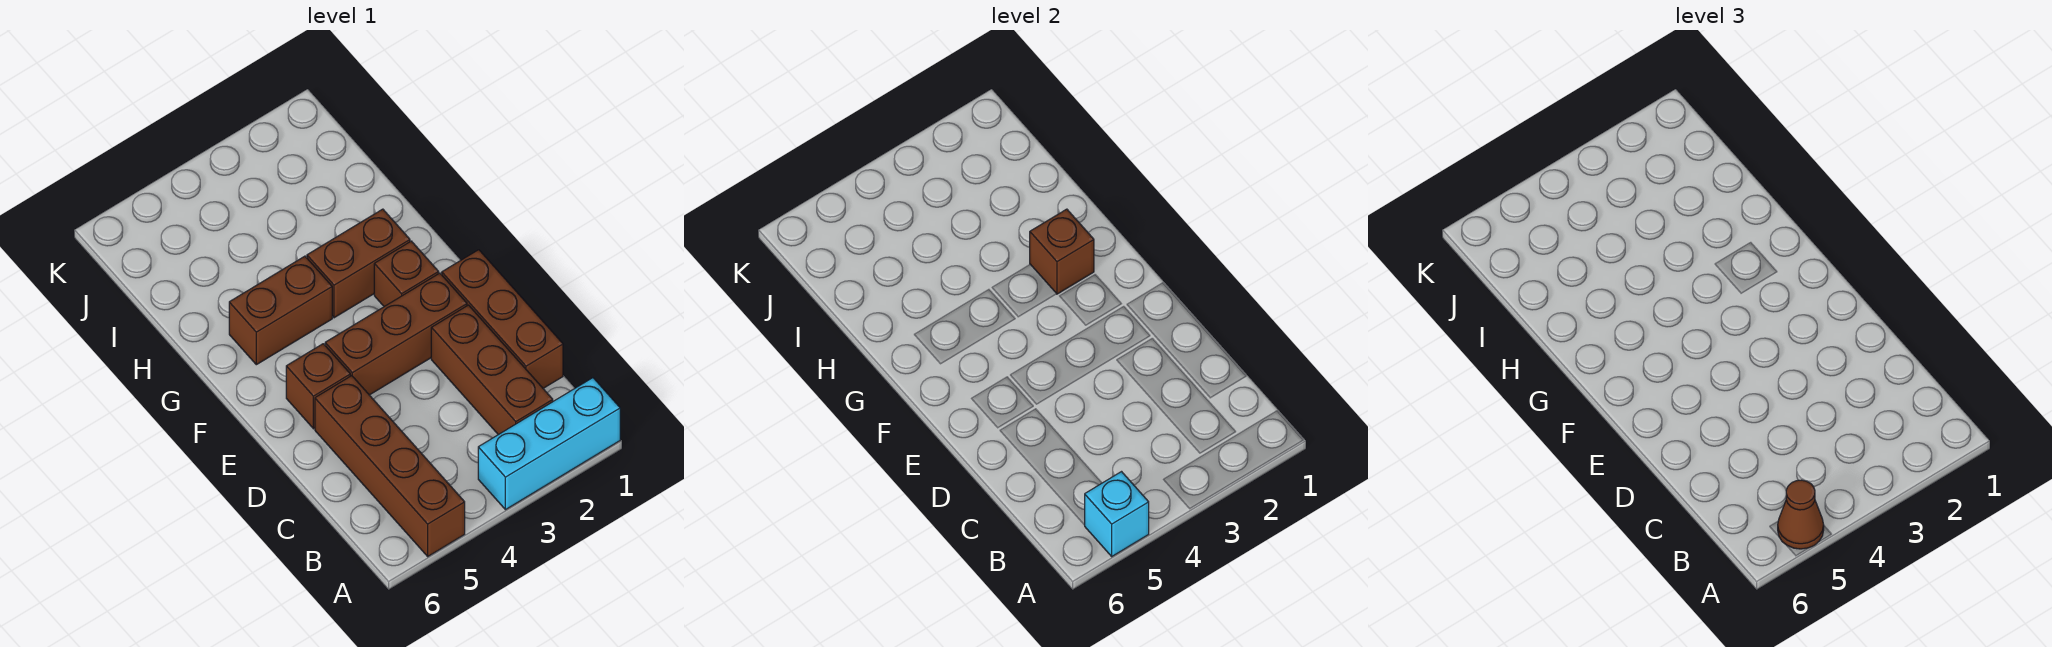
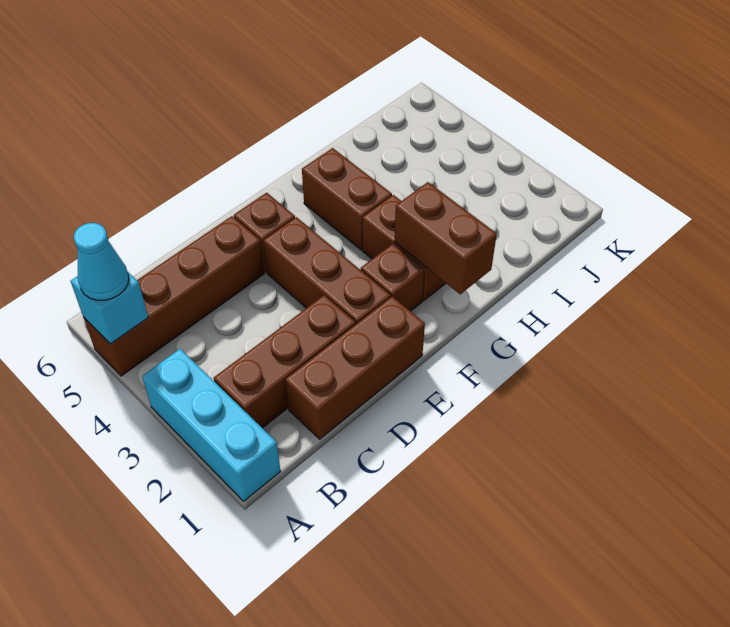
brown cone A5 level 3 -> cyan cone A5 level 3
brown brick G2 level 2 -> brown brick G1:G2 level 2

